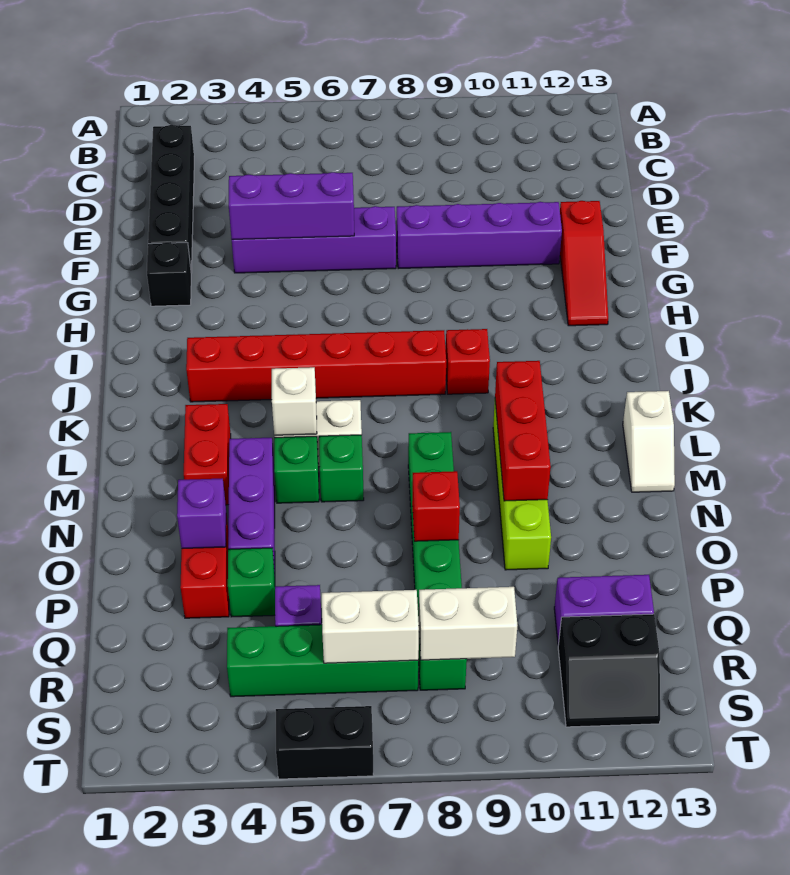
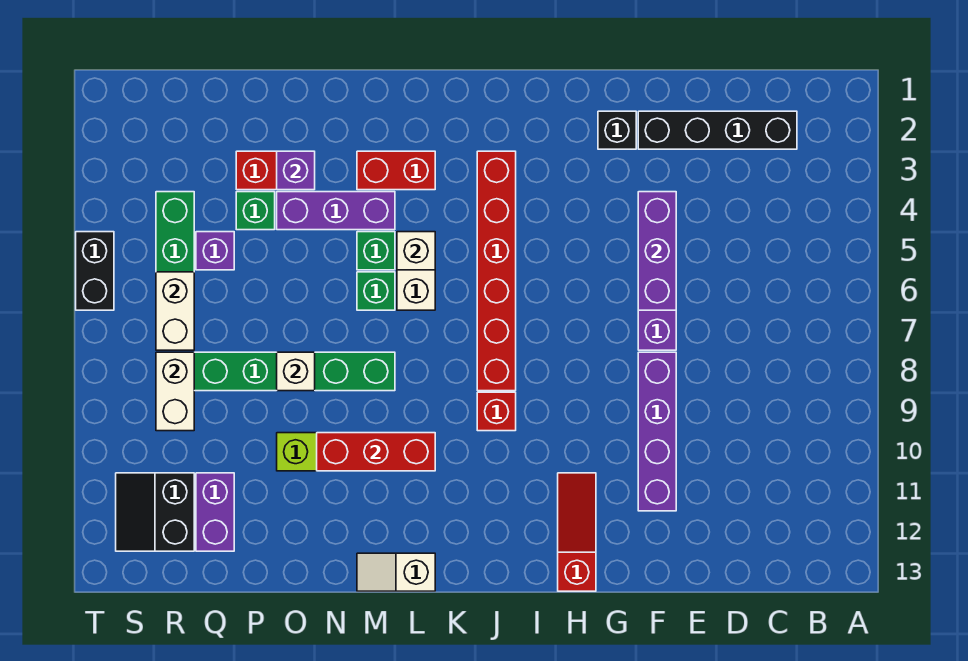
red slope F12:H12 level 1 top F -> red slope H11:H13 level 1 top 13
red brick O8 level 2 -> white brick O8 level 2

